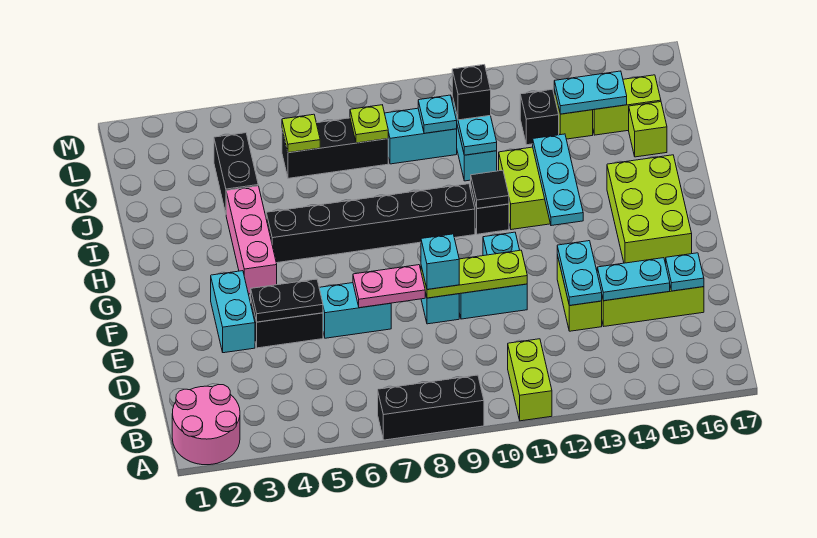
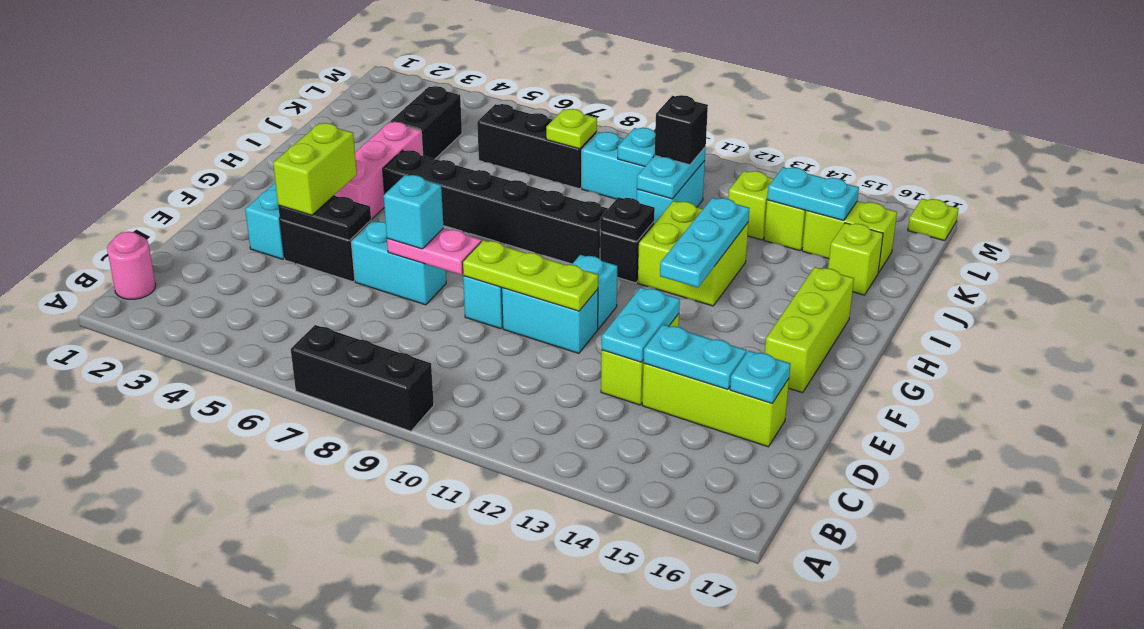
pink round brick A1:B2 level 1 -> pink round brick B1 level 1
lime brick A11:B11 level 1 -> lime brick E4:F4 level 3
cyan brick E9 level 3 -> cyan brick E7 level 3
lime brick F15:H16 level 1 -> lime brick F16:H16 level 1
black tile H11 level 2 -> black plate H11 level 2
lime plate K6 level 2 -> lime plate M17 level 1
black brick K13 level 1 -> lime brick K13 level 1

